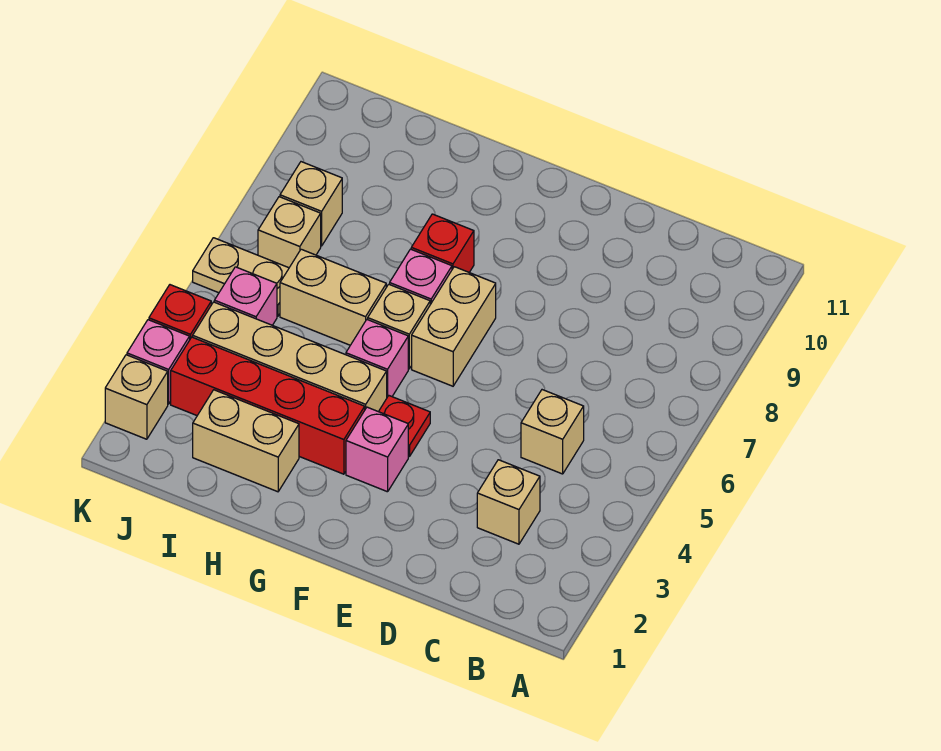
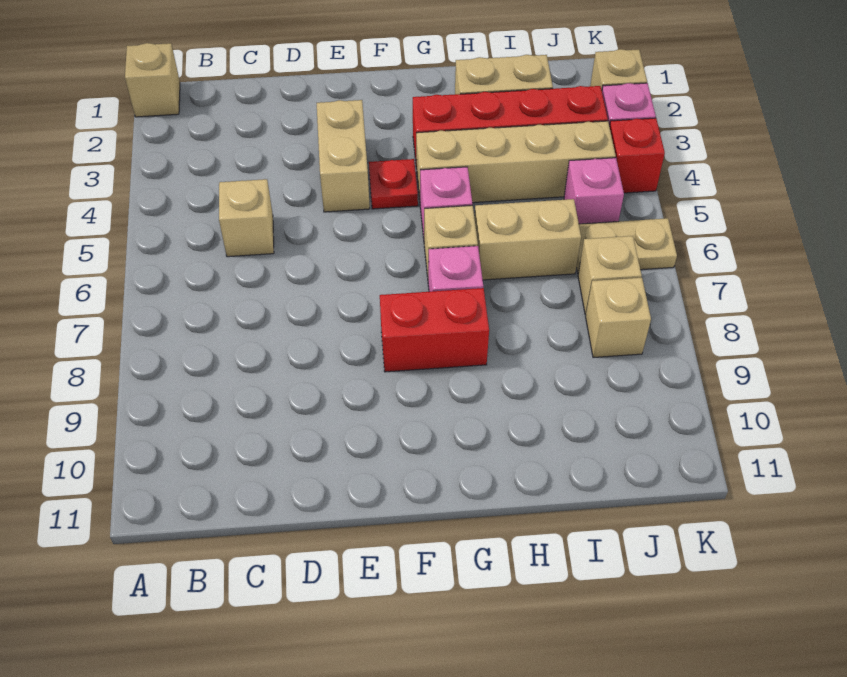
tan brick C3 level 1 -> tan brick A1 level 1
pink brick F3 level 1 -> none
tan brick F6:F7 level 1 -> tan brick E3:E4 level 1
red brick G8 level 1 -> red brick F8:G8 level 1

